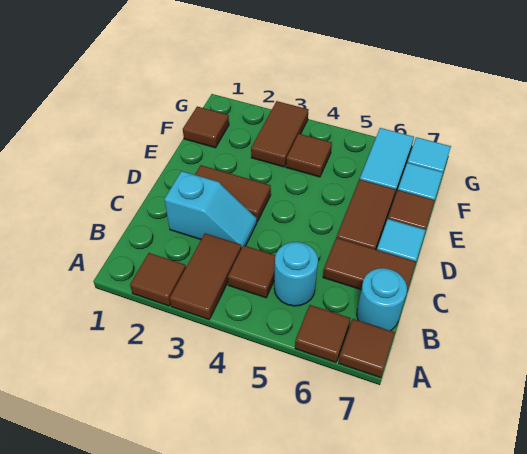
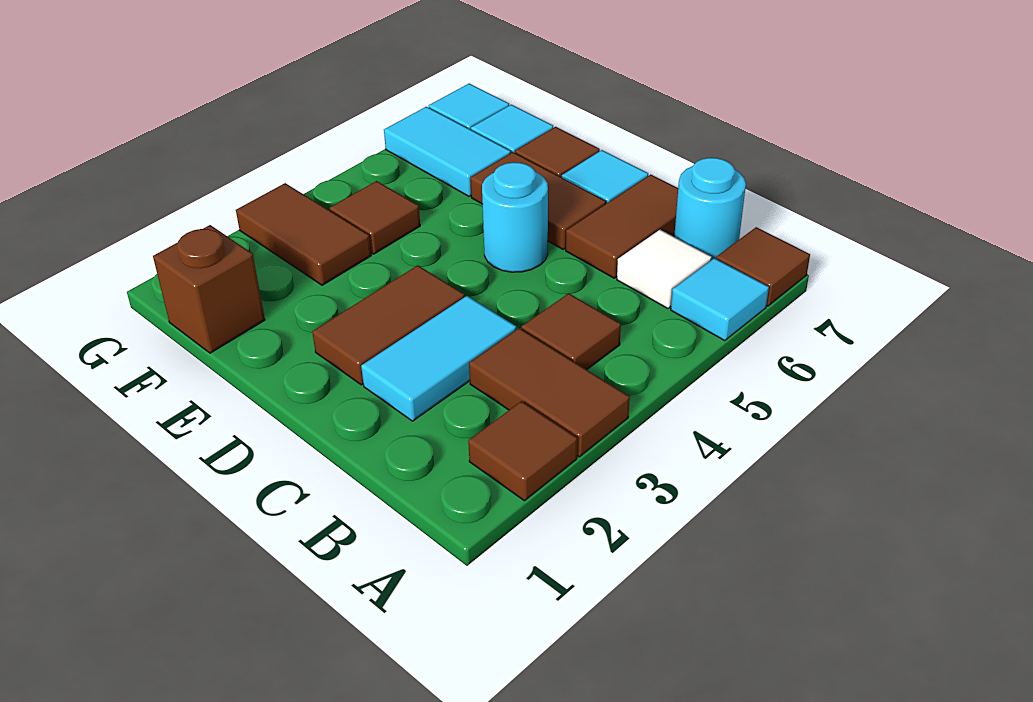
brown tile A6 level 1 -> cyan tile A6 level 1
cyan round brick B5 level 1 -> cyan round brick D5 level 1
none -> white tile B6 level 1
cyan slope C2:C3 level 1 top 2 -> cyan tile C2:C3 level 1
brown tile F1 level 1 -> brown brick F1 level 1

